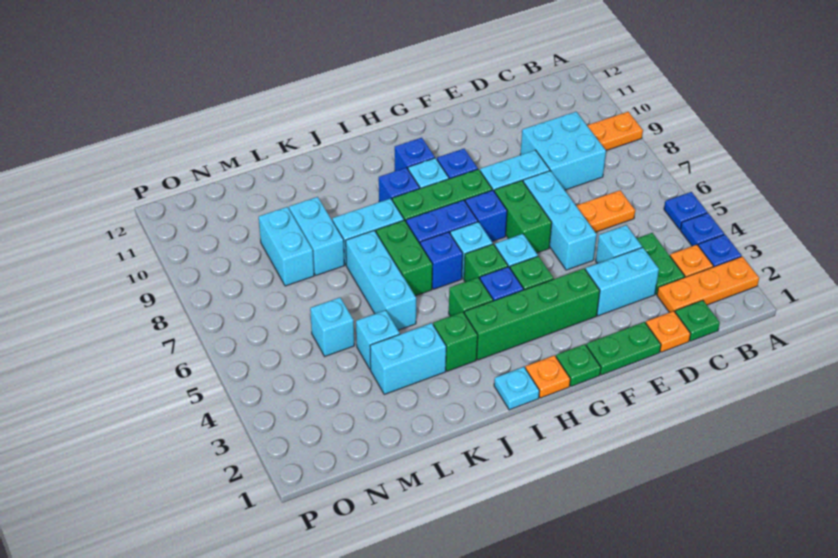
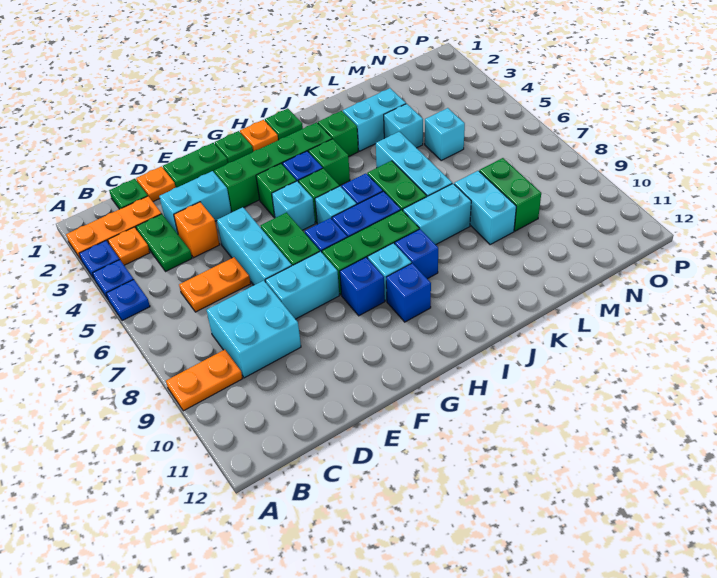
cyan brick D4 level 1 -> orange brick D4 level 1
cyan plate I1 level 1 -> green plate I1 level 1
cyan brick M8:M9 level 1 -> green brick M8:M9 level 1

